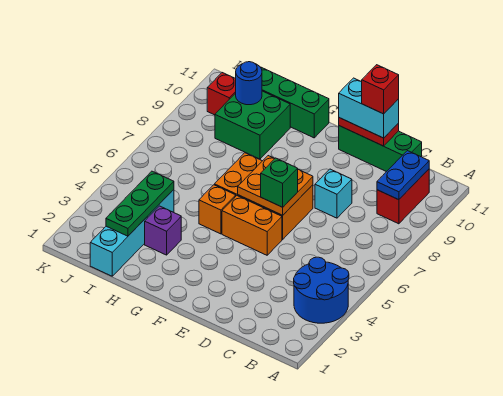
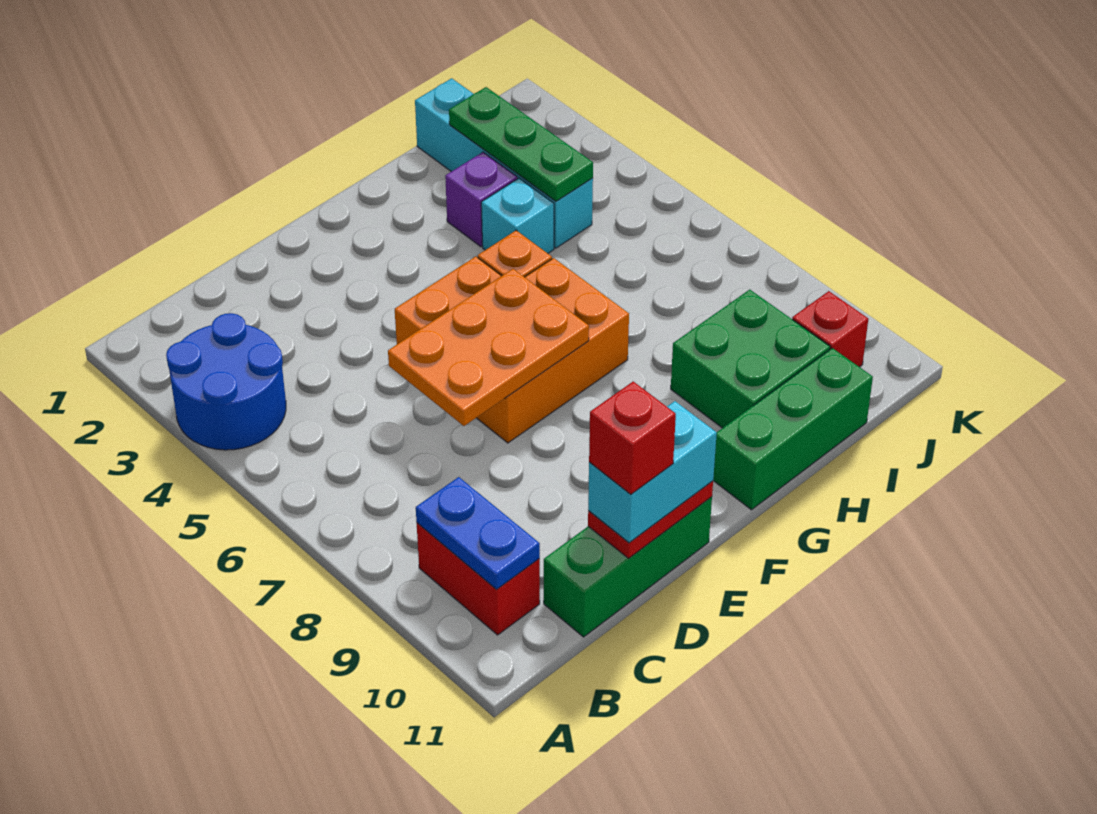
cyan brick D8 level 1 -> cyan brick H4 level 1
orange plate E6:F7 level 2 -> orange plate D6:F7 level 2
green brick E6 level 3 -> none
blue round brick I10 level 2 -> none

